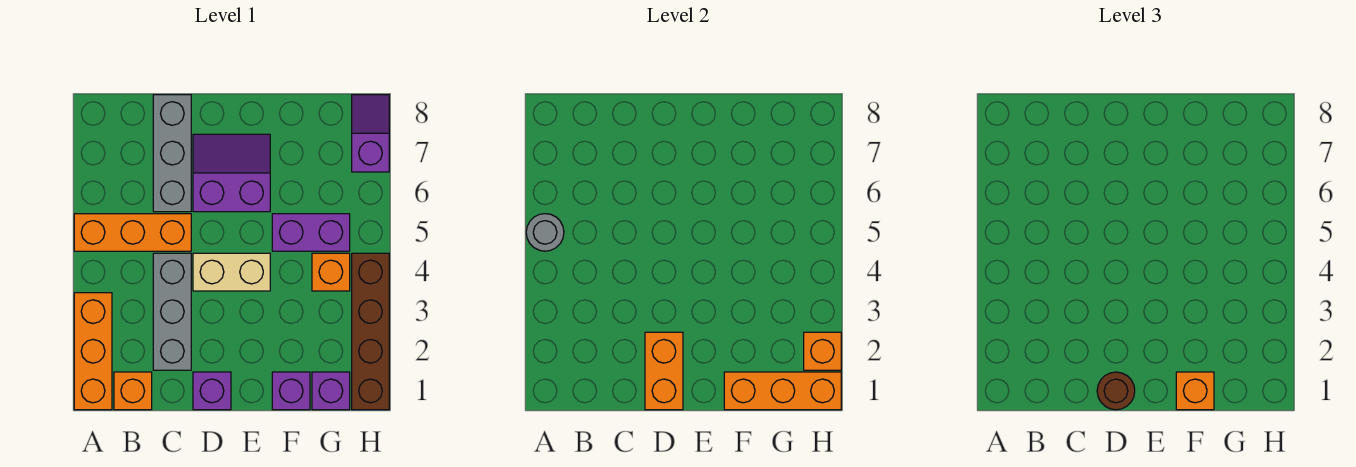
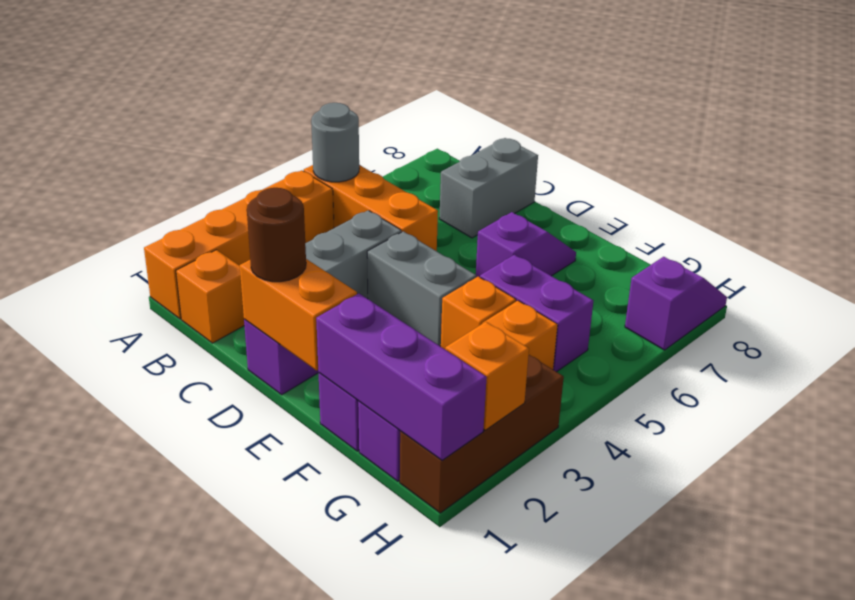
orange brick A1:A3 level 1 -> orange brick A1:A4 level 1
grey brick C6:C8 level 1 -> grey brick C7:C8 level 1
orange brick D1:D2 level 2 -> orange brick D1:E1 level 2
tan brick D4:E4 level 1 -> grey brick D4:E4 level 1
purple slope D6:E7 level 1 top 6 -> purple slope E6:E7 level 1 top 6
orange brick F1:H1 level 2 -> purple brick F1:H1 level 2
orange brick F1 level 3 -> orange brick F4 level 1
brown brick H1:H4 level 1 -> brown brick H1:H3 level 1

